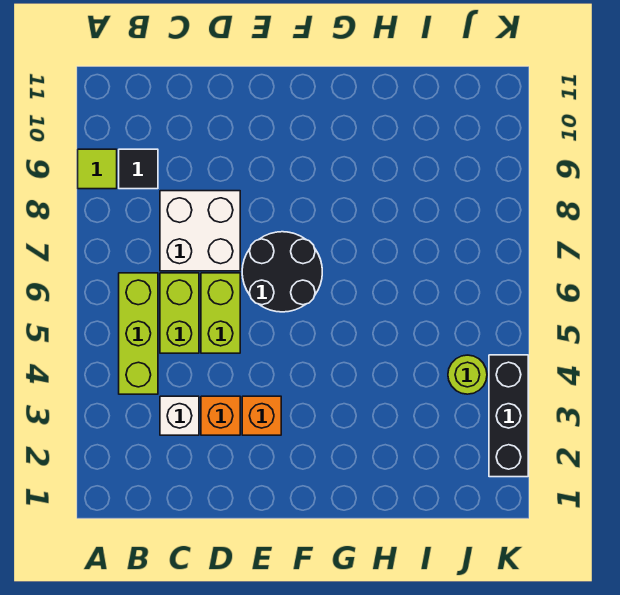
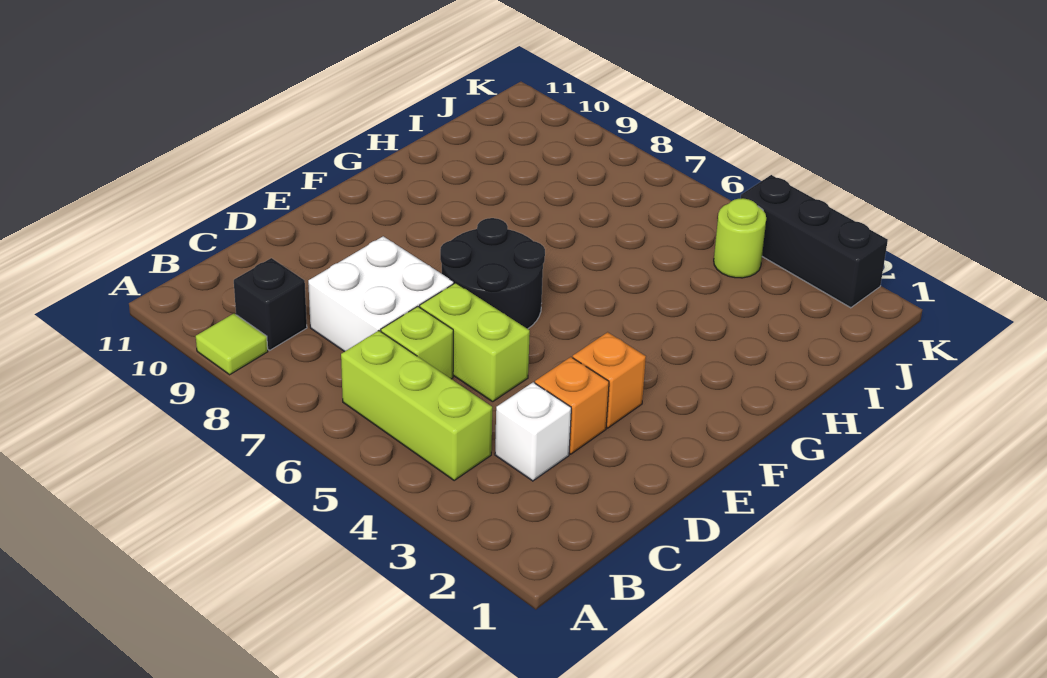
black tile B9 level 1 -> black brick B9 level 1
lime brick C5:C6 level 1 -> lime brick C6 level 1

